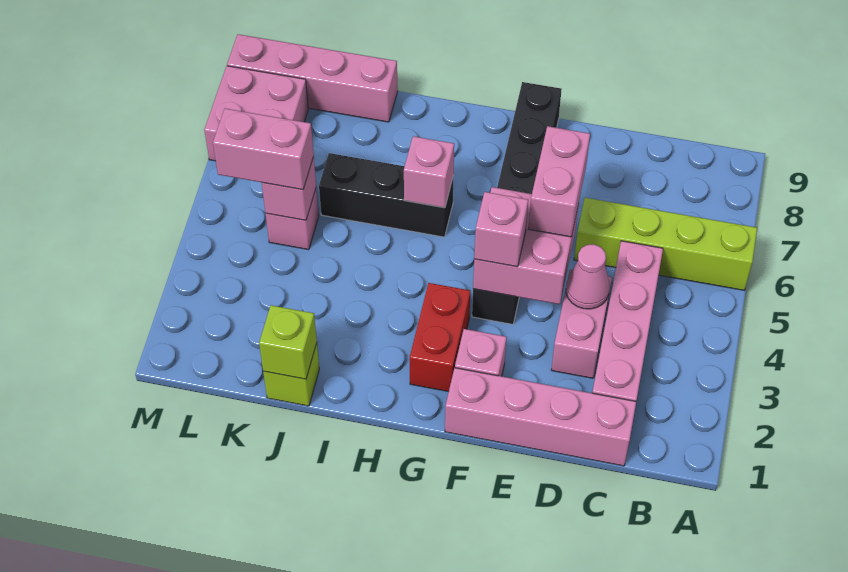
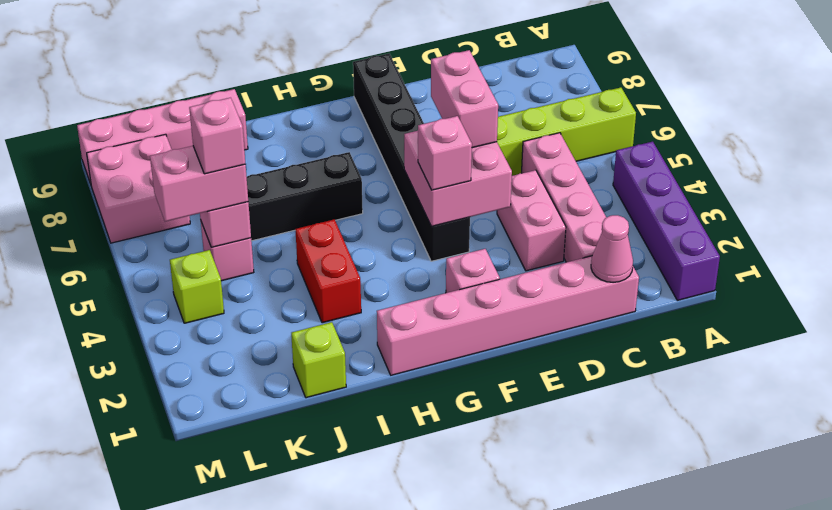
none -> purple brick A1:A4 level 1
pink brick C1:F1 level 1 -> pink brick C1:H1 level 1
pink cone D4 level 2 -> pink cone C1 level 2
red brick G2:G3 level 1 -> red brick I3:I4 level 1
pink brick H6 level 2 -> pink brick K5 level 4
lime brick J1 level 2 -> lime brick L4 level 1

